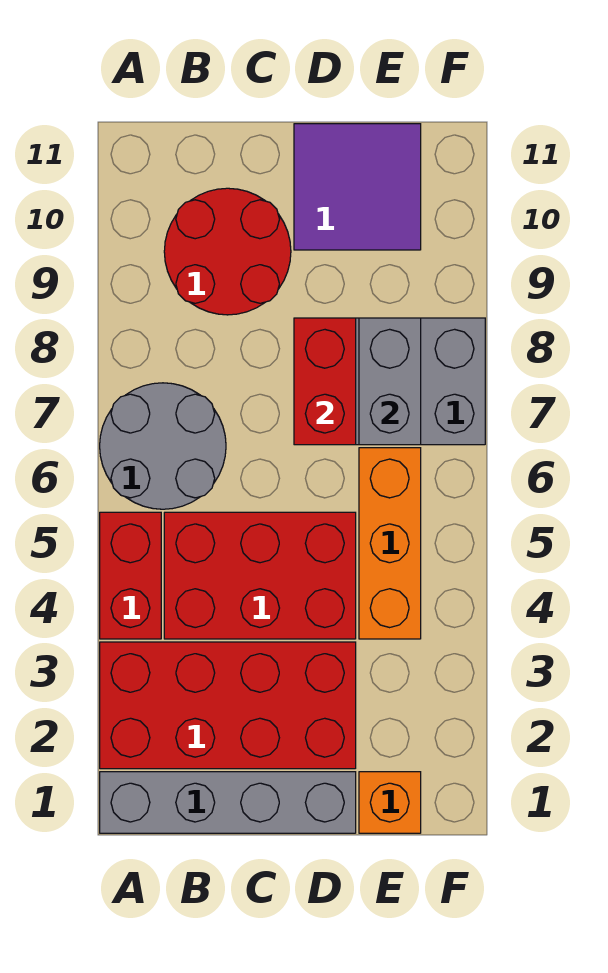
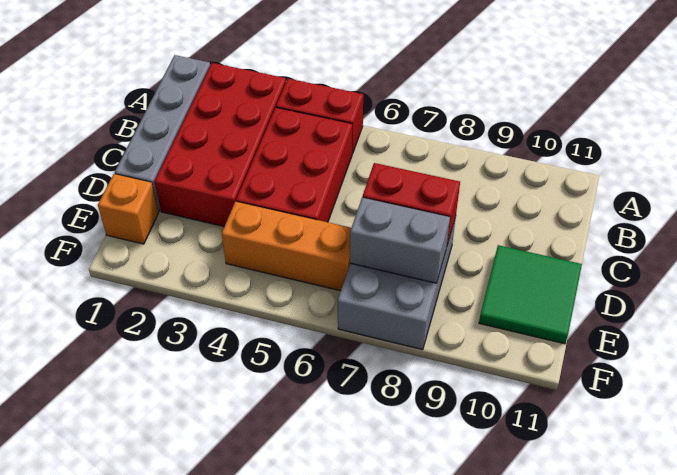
grey round brick A6:B7 level 1 -> none
red round brick B9:C10 level 1 -> none
purple tile D10:E11 level 1 -> green tile D10:E11 level 1

